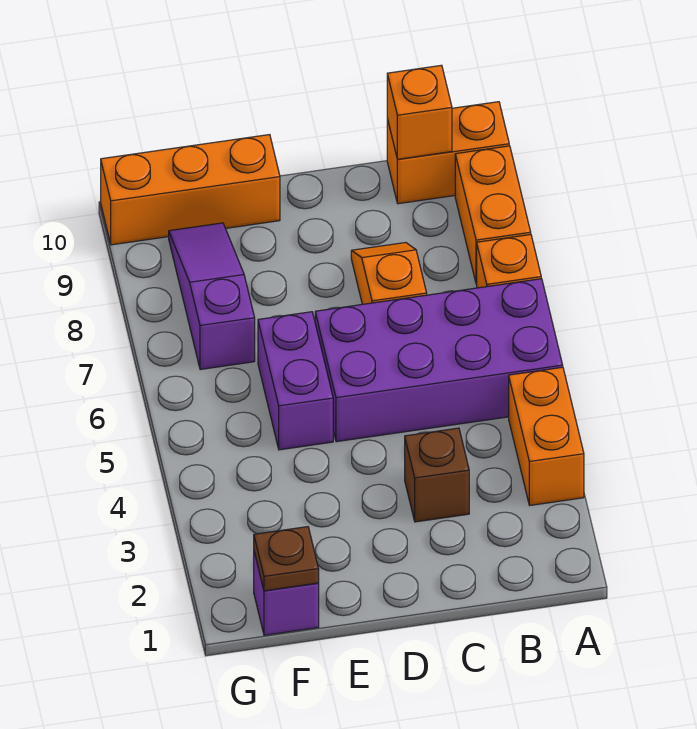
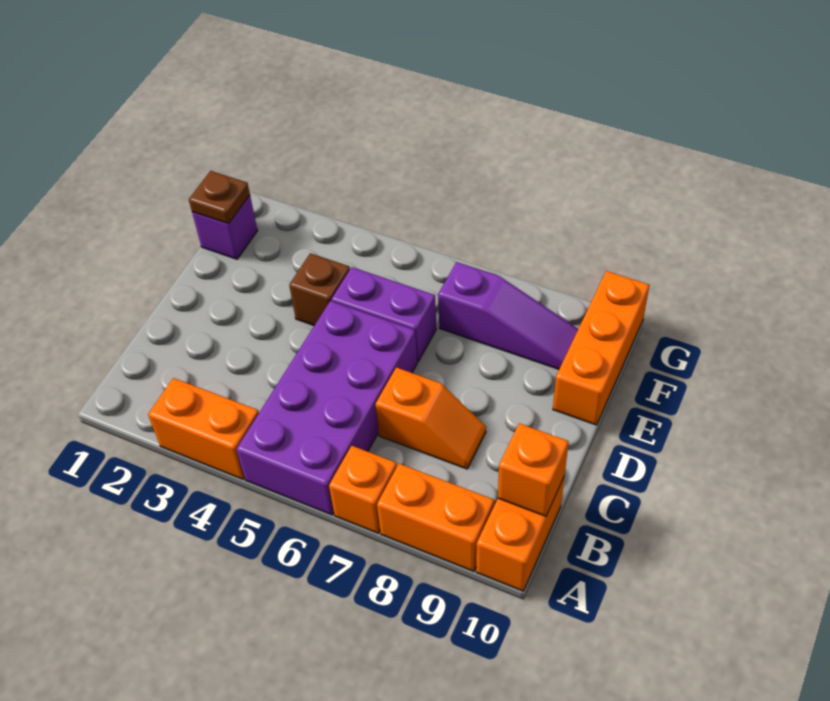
brown brick C3 level 1 -> brown brick E4 level 1

